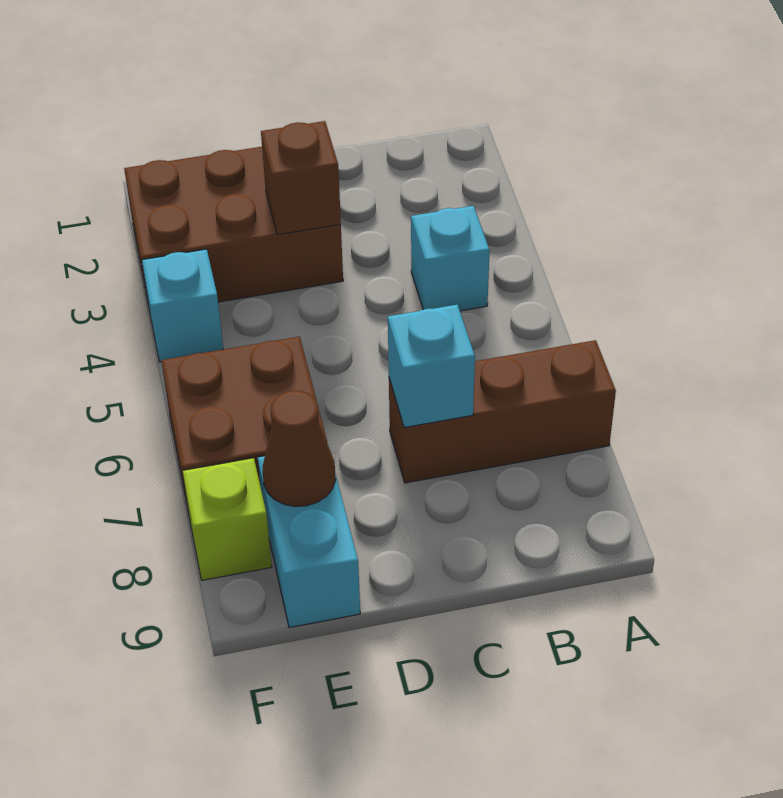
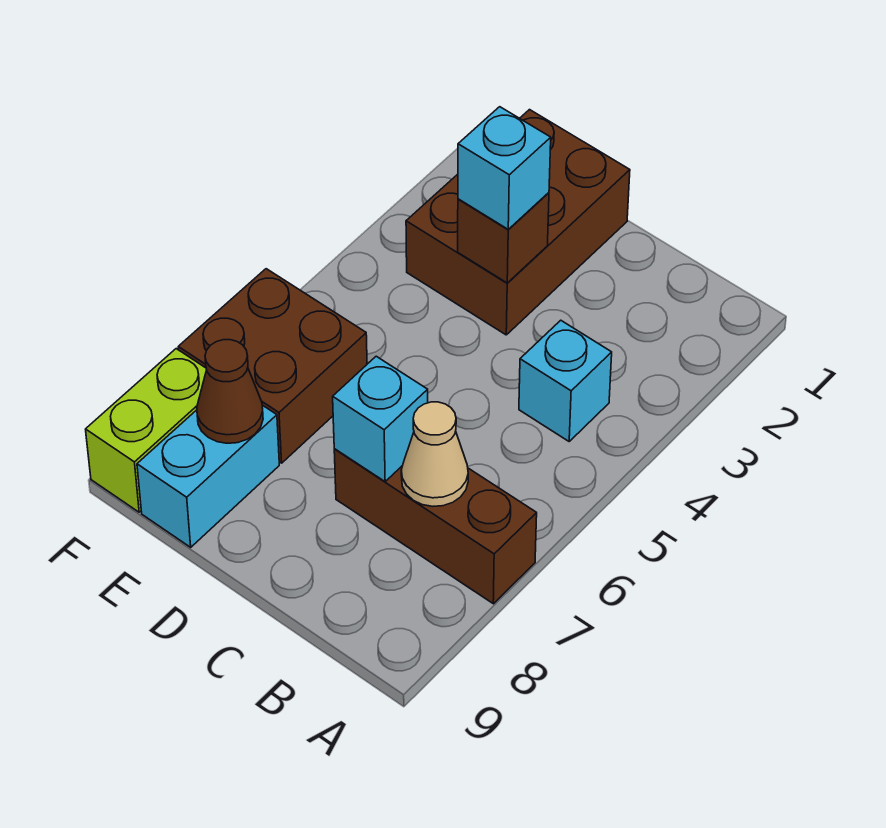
none -> tan cone B7 level 2
brown brick D2:F3 level 1 -> brown brick D1:E3 level 1
cyan brick F4 level 1 -> cyan brick D3 level 3
lime brick F8 level 1 -> lime brick F8:F9 level 1

